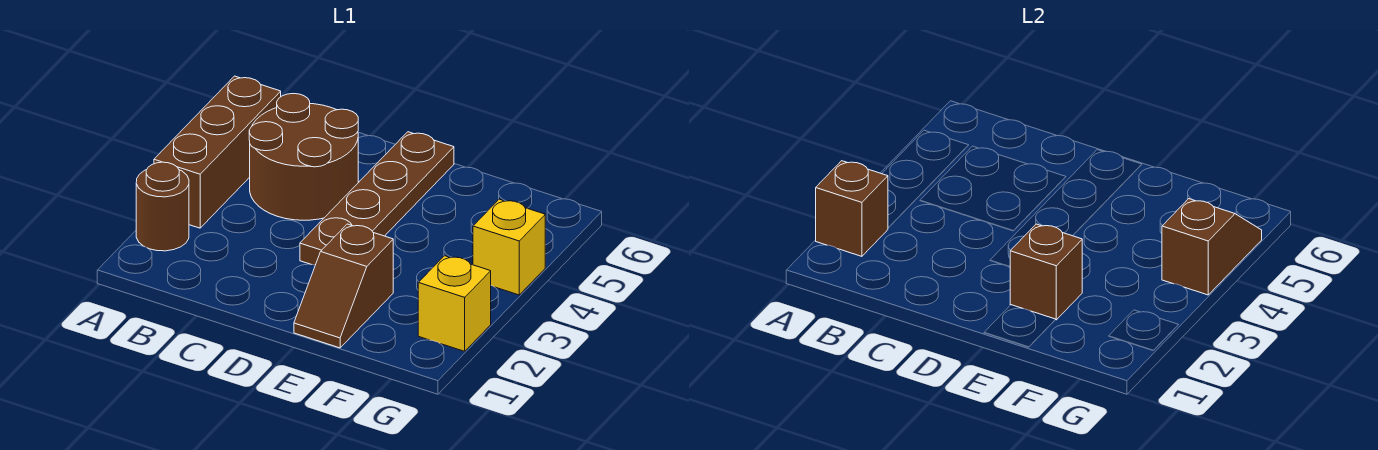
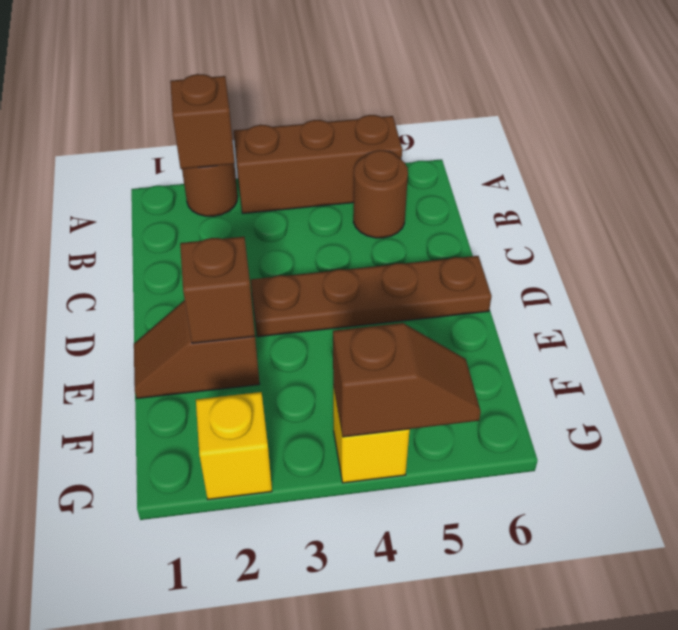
brown round brick B4:C5 level 1 -> brown round brick B5 level 1

